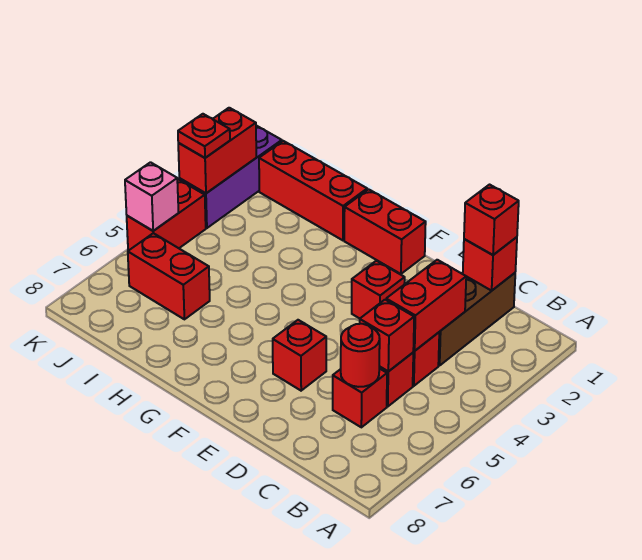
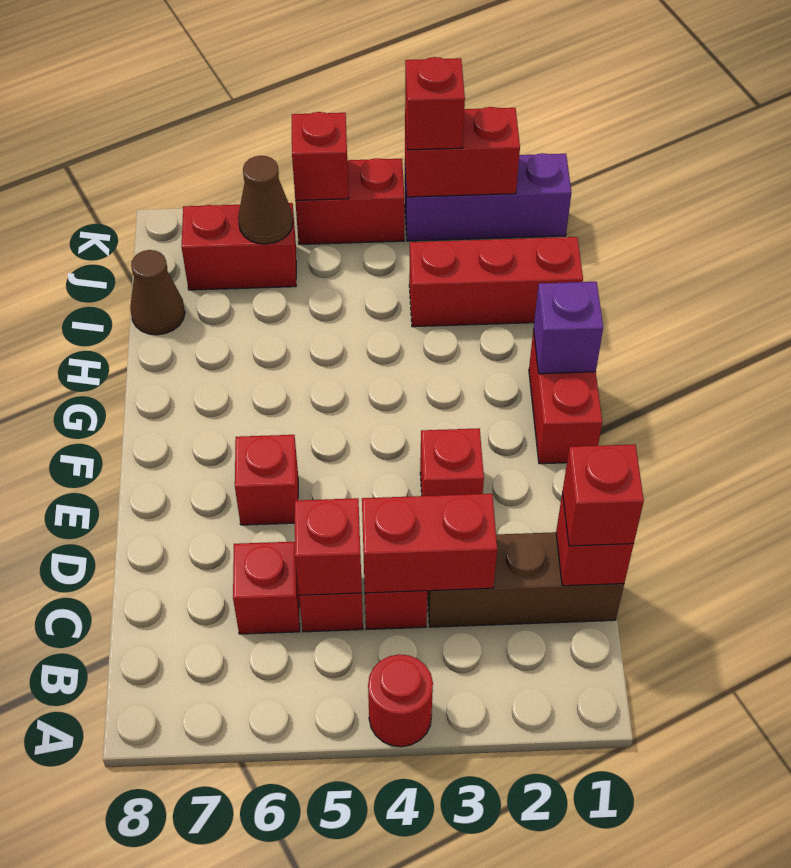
red round brick C6 level 2 -> red round brick A4 level 1
none -> purple brick G1 level 2
red brick H1:J1 level 1 -> red brick I1:I3 level 1
red brick I6:J6 level 1 -> red brick J6:J7 level 1
none -> brown cone I8 level 1
none -> brown cone J6 level 2
red plate K3 level 3 -> red brick K3 level 3
pink brick K5 level 2 -> red brick K5 level 2

